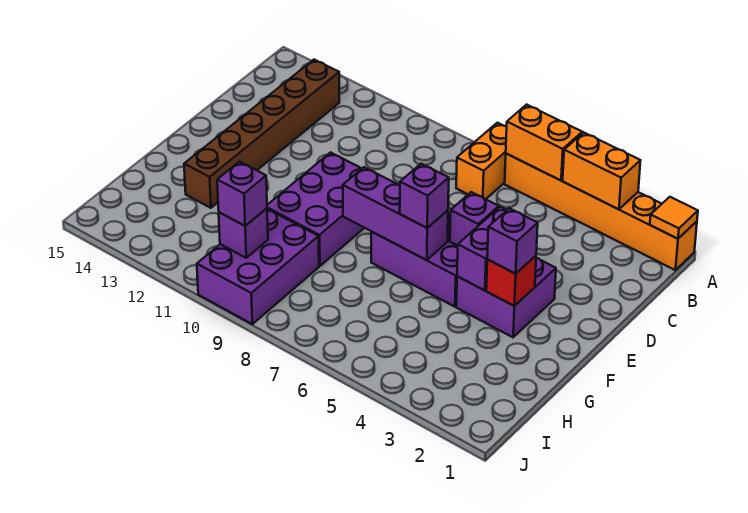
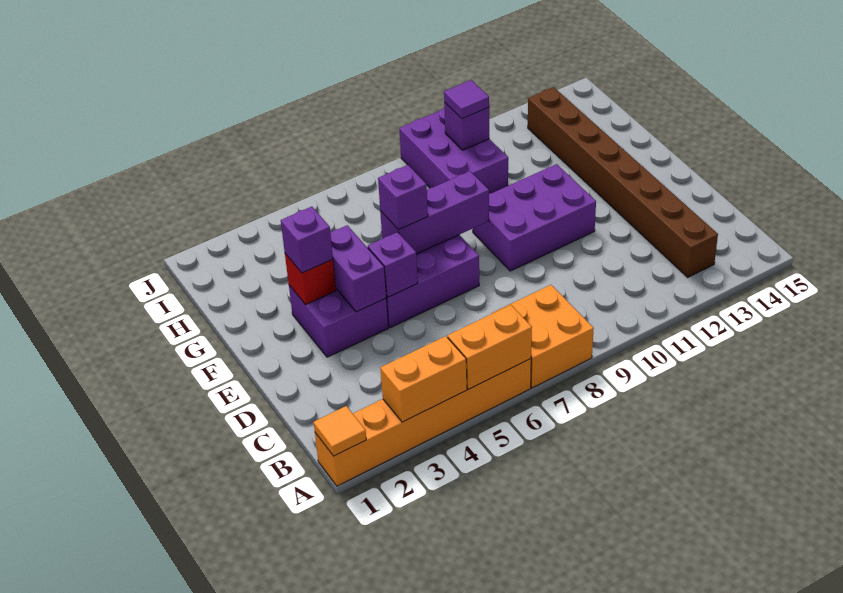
orange brick A7:B7 level 1 -> orange brick A7:B8 level 1
brown brick B13:G13 level 1 -> brown brick B13:I13 level 1
purple brick E9:G10 level 1 -> purple brick E9:F11 level 1
purple brick I10 level 3 -> purple tile I10 level 3

